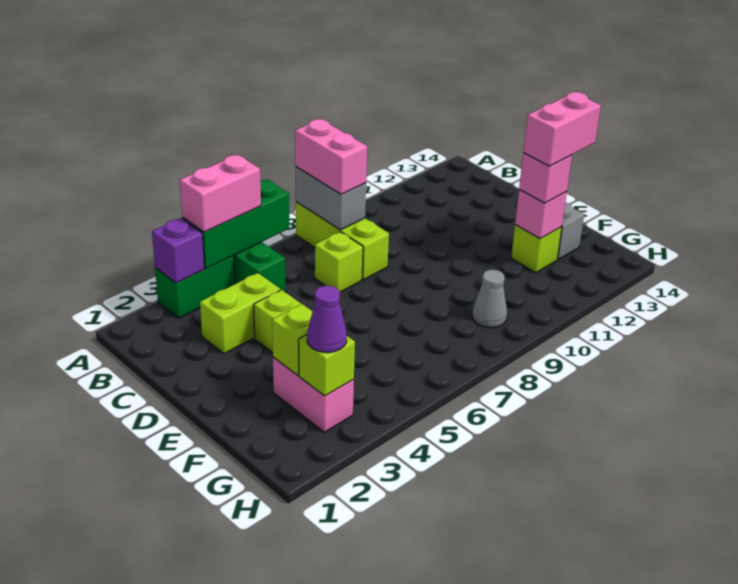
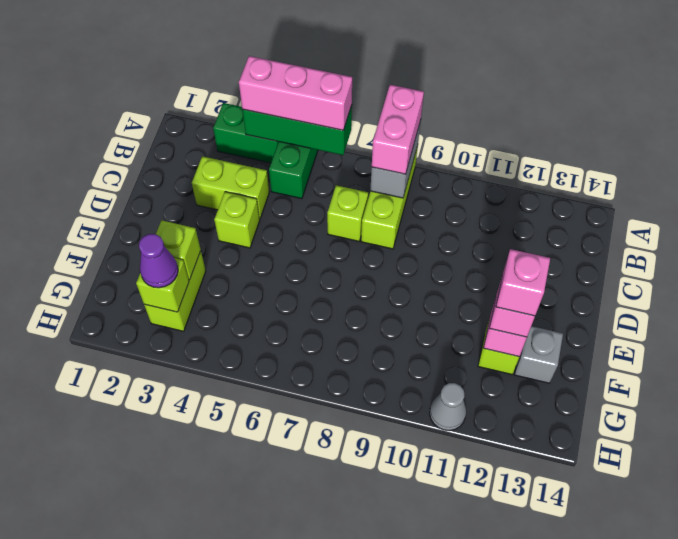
purple brick A3 level 2 -> none
pink brick A4:A5 level 3 -> pink brick A4:A6 level 3
pink brick F3:G3 level 1 -> lime brick F3:G3 level 1
pink brick F12:F13 level 4 -> pink brick F12 level 4
grey cone G9 level 1 -> grey cone H11 level 1

